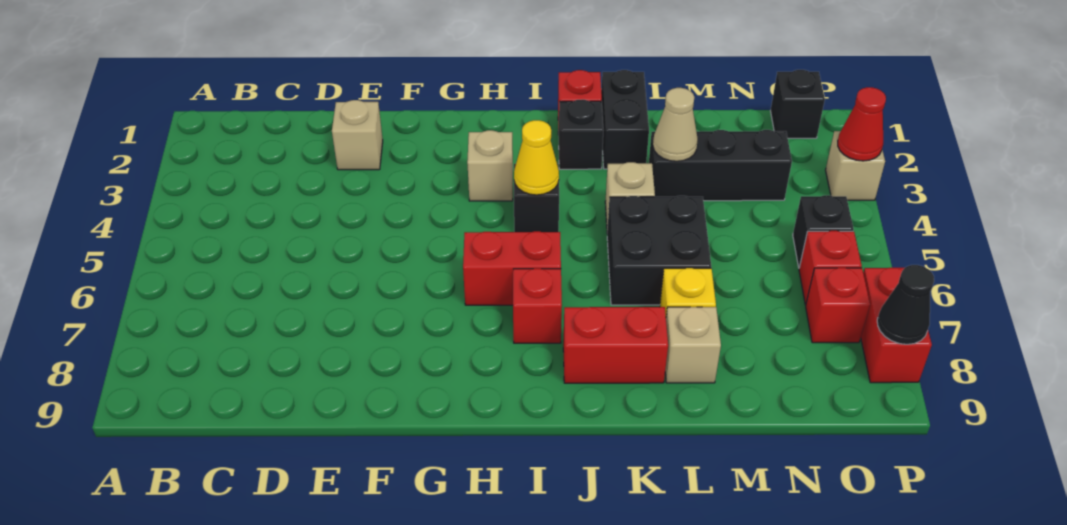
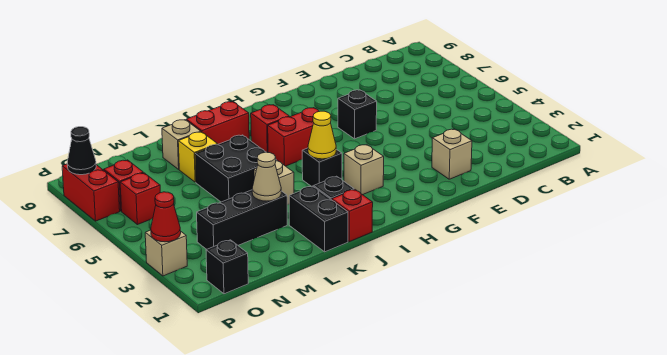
black brick O5 level 1 -> black brick F6 level 1

